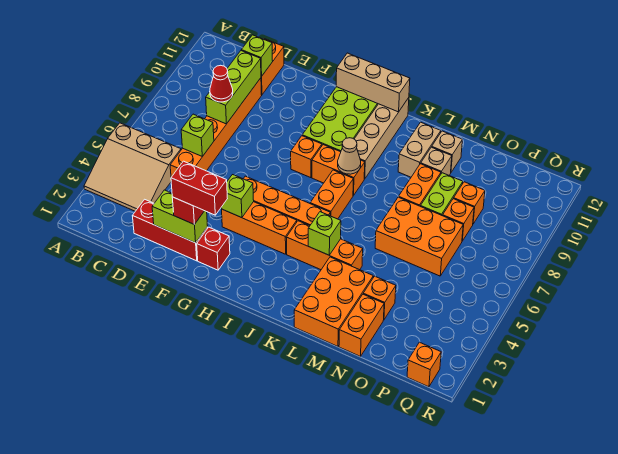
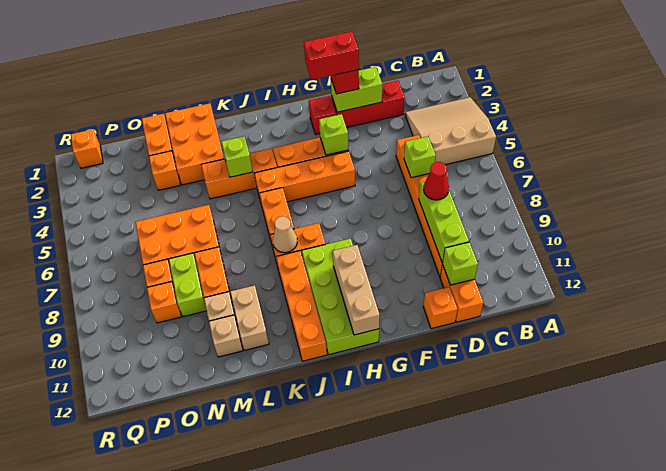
orange brick H8 level 1 -> orange brick E12 level 1
tan brick H12:J12 level 2 -> tan brick H10:H12 level 2
tan brick J9:J12 level 1 -> orange brick J9:J12 level 1

